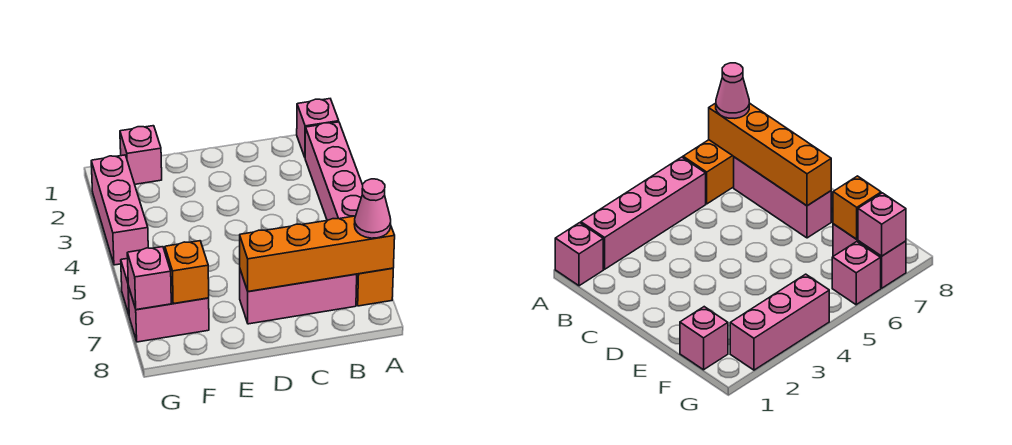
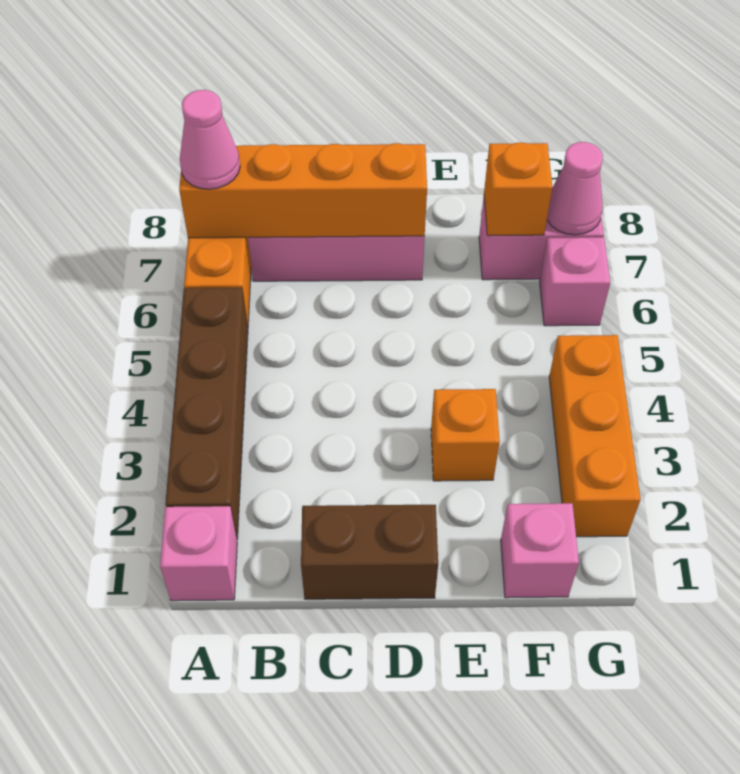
pink brick A2:A5 level 1 -> brown brick A2:A5 level 1
none -> brown brick C1:D1 level 1
none -> orange brick E3 level 1
pink brick G2:G4 level 1 -> orange brick G2:G4 level 1
pink brick G7 level 2 -> pink cone G7 level 2

